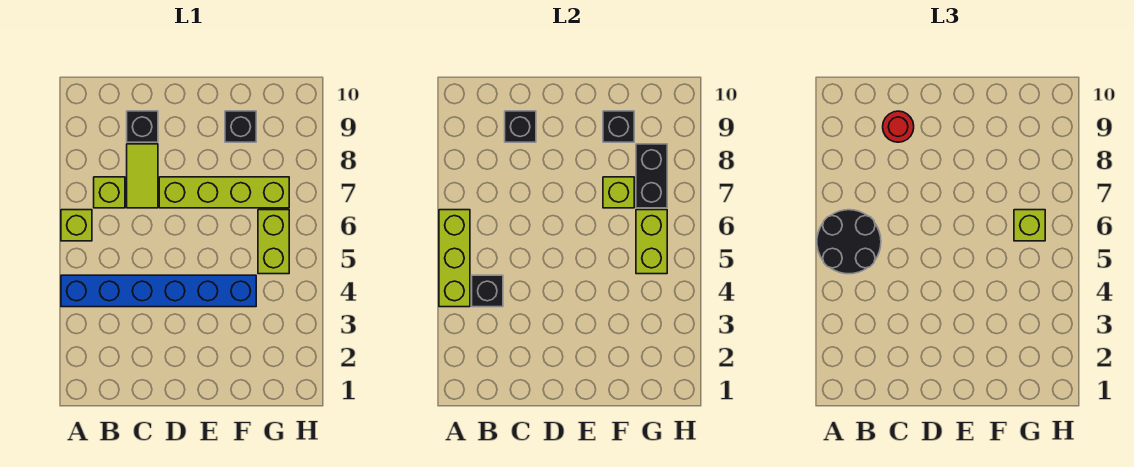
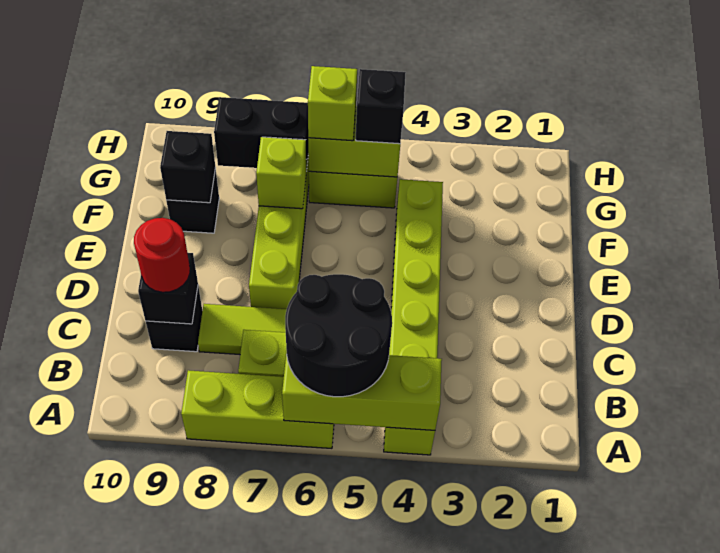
blue brick A4:F4 level 1 -> lime brick A4:F4 level 1
lime brick A6 level 1 -> lime brick A6:A8 level 1
black brick B4 level 2 -> black brick G5 level 3

